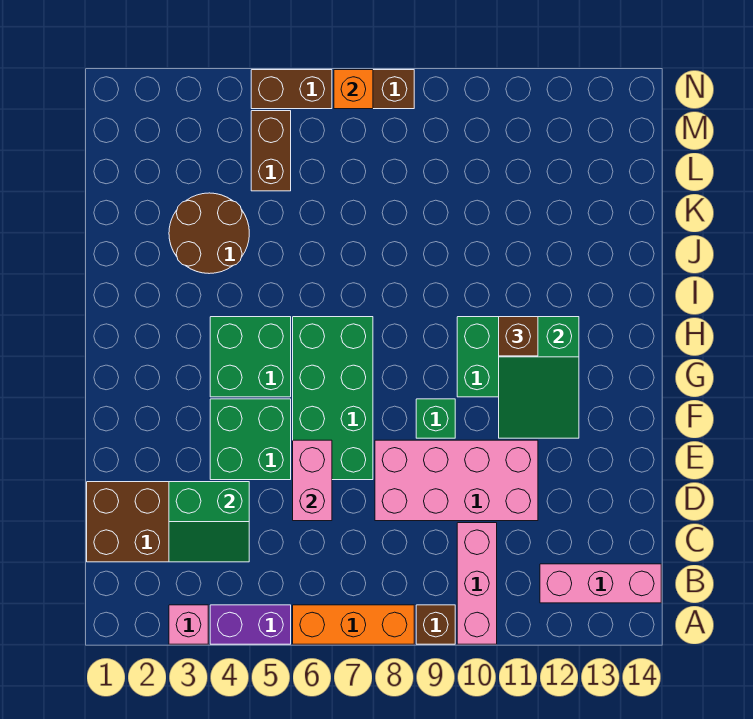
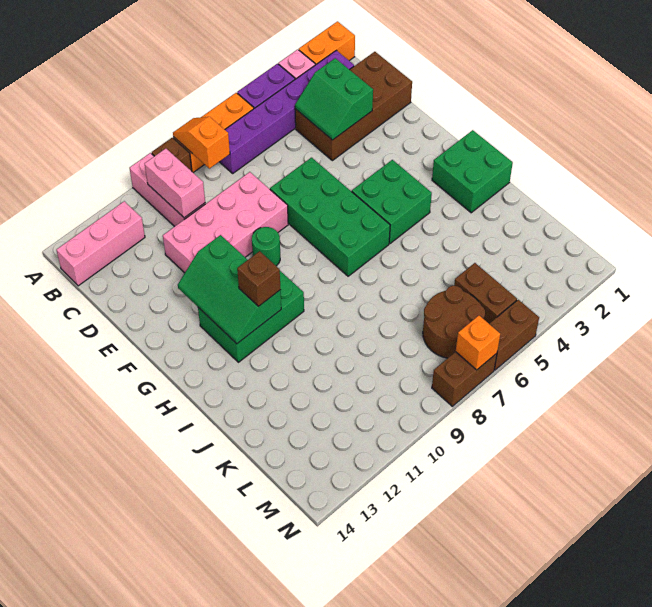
none -> orange brick A1:A2 level 1
none -> orange slope A8:B8 level 2 top B
none -> purple brick B2:B7 level 1
green slope C3:D4 level 2 top D -> green slope C3:D4 level 2 top 3
pink brick D6:E6 level 2 -> pink brick B10:C10 level 2
green brick E4:F5 level 1 -> green brick H1:I2 level 1
green brick F9 level 1 -> green round brick F9 level 1
green slope F11:H12 level 2 top H -> green slope F11:H12 level 2 top 11
brown round brick J3:K4 level 1 -> brown round brick L6:M7 level 1

